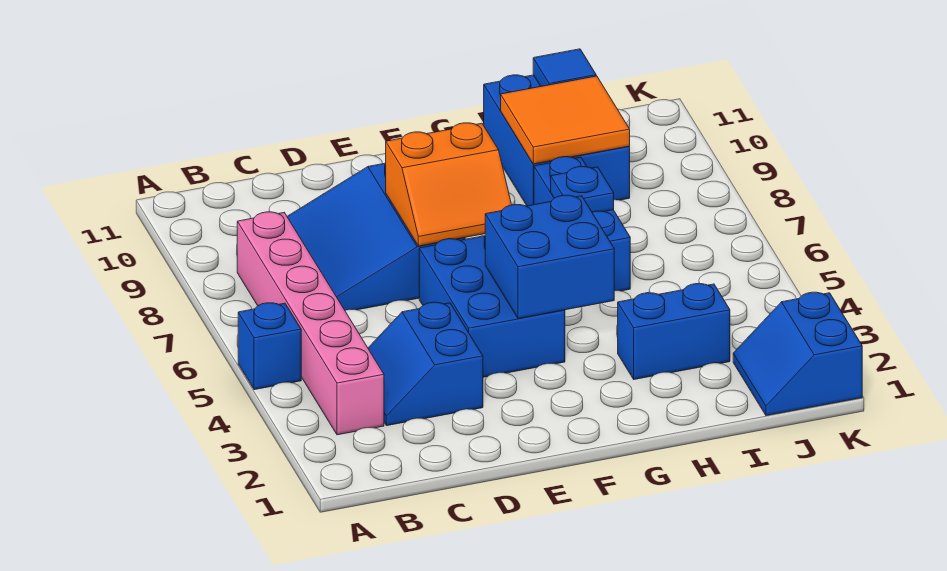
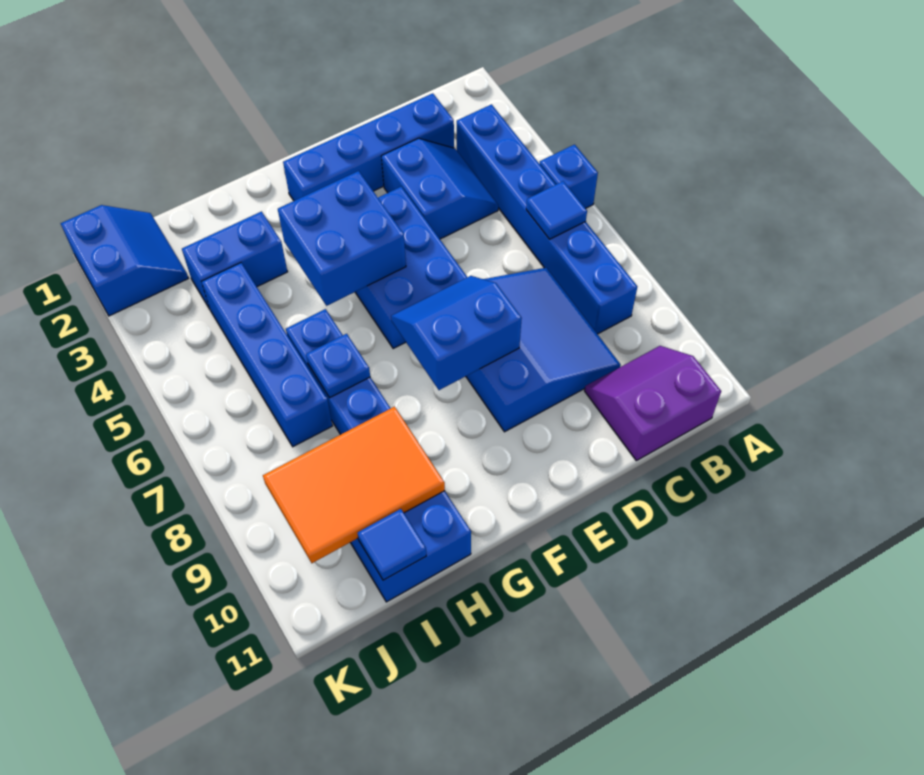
pink brick B3:B8 level 1 -> blue brick B3:B8 level 1
none -> blue tile B6 level 2
none -> purple slope B10:C11 level 1 top 11
none -> blue brick C2:F2 level 1
orange slope E7:F8 level 2 top 8 -> blue slope E7:F8 level 2 top 8
orange tile H9:I10 level 2 -> orange tile H9:J10 level 2
none -> blue brick I4:I7 level 1

